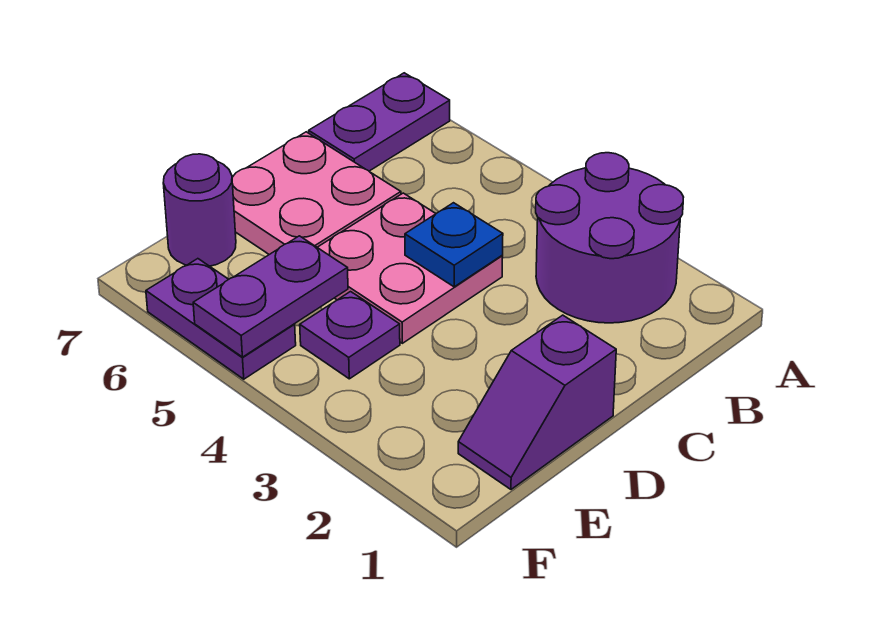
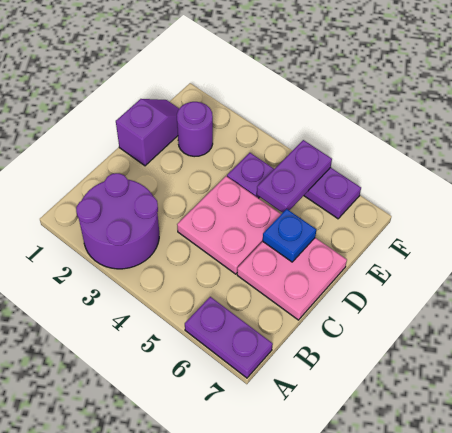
purple plate A7:B7 level 1 -> purple plate A6:A7 level 1
blue plate C4 level 2 -> blue plate D6 level 2
purple round brick E7 level 1 -> purple round brick E2 level 1

